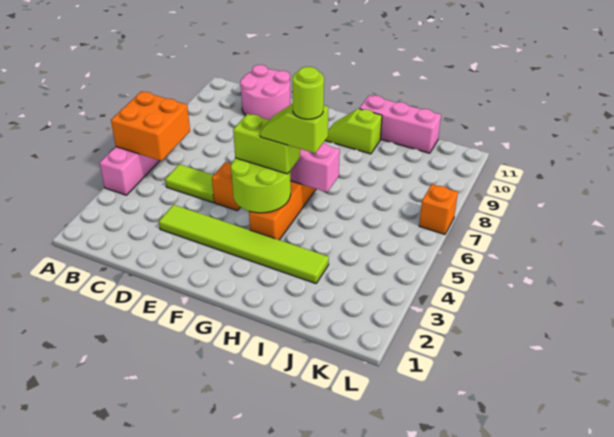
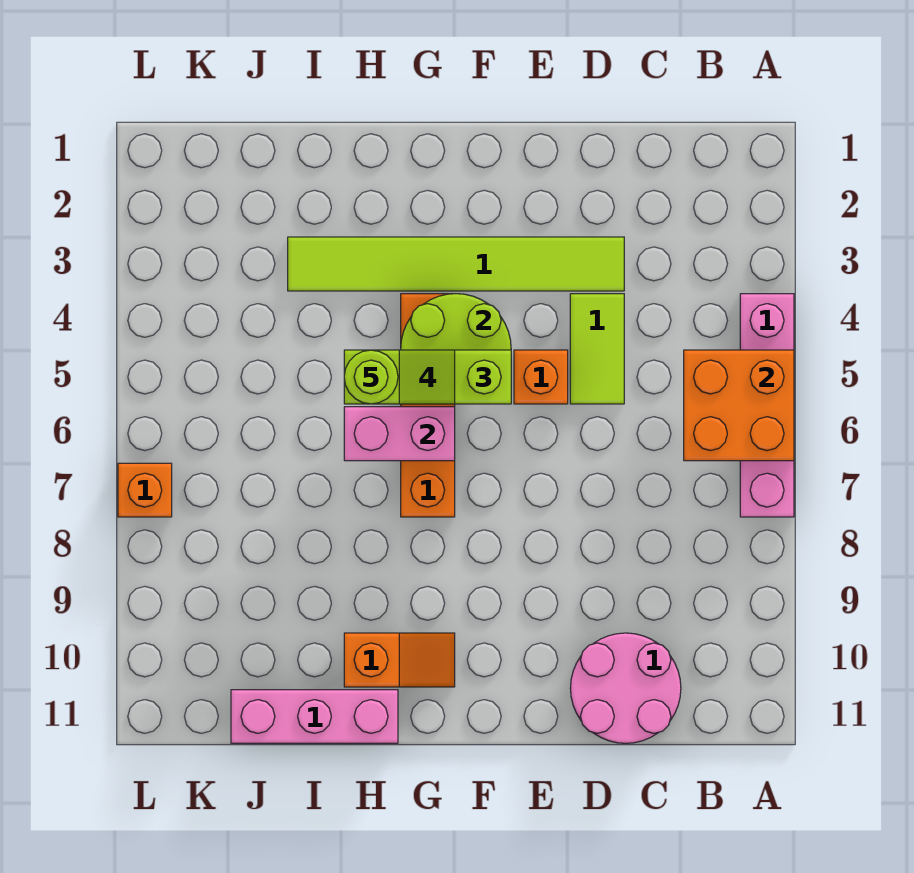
lime tile C5:D5 level 1 -> lime tile D4:D5 level 1
lime slope G10:H10 level 1 top H -> orange slope G10:H10 level 1 top H

